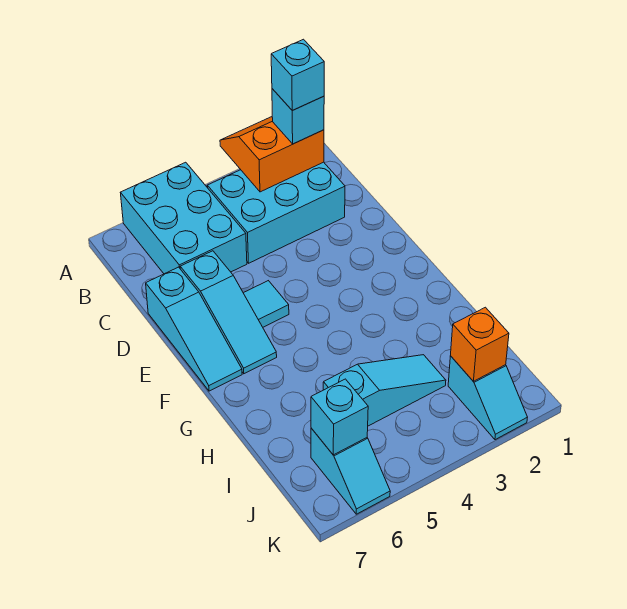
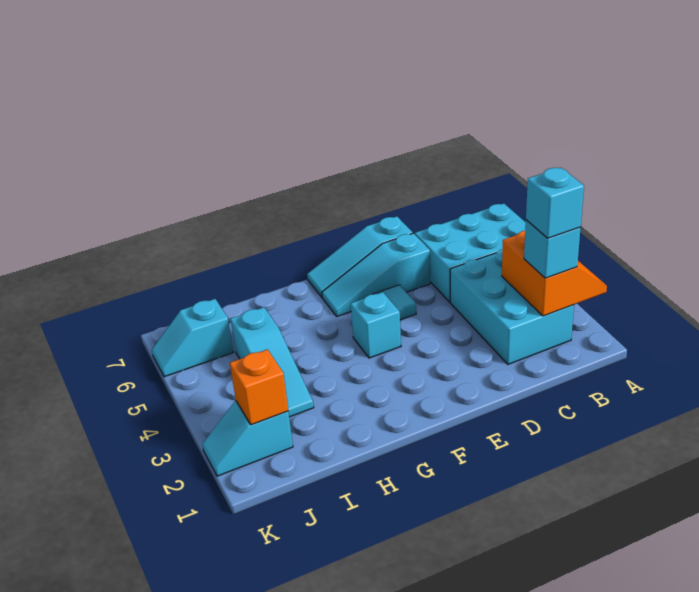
cyan brick J6 level 2 -> cyan brick F4 level 1

